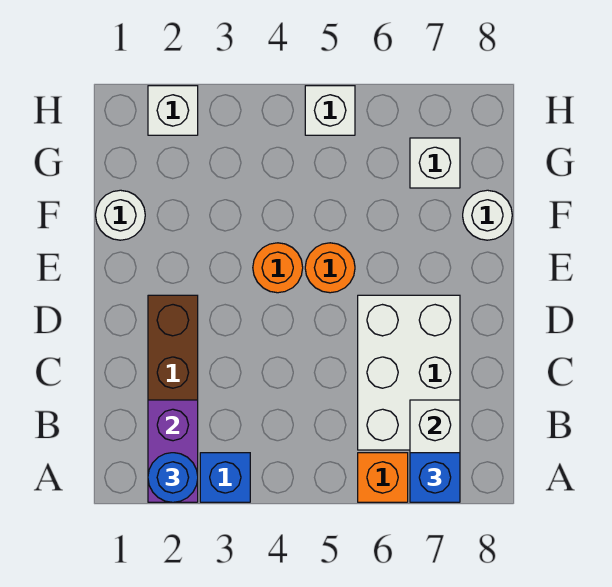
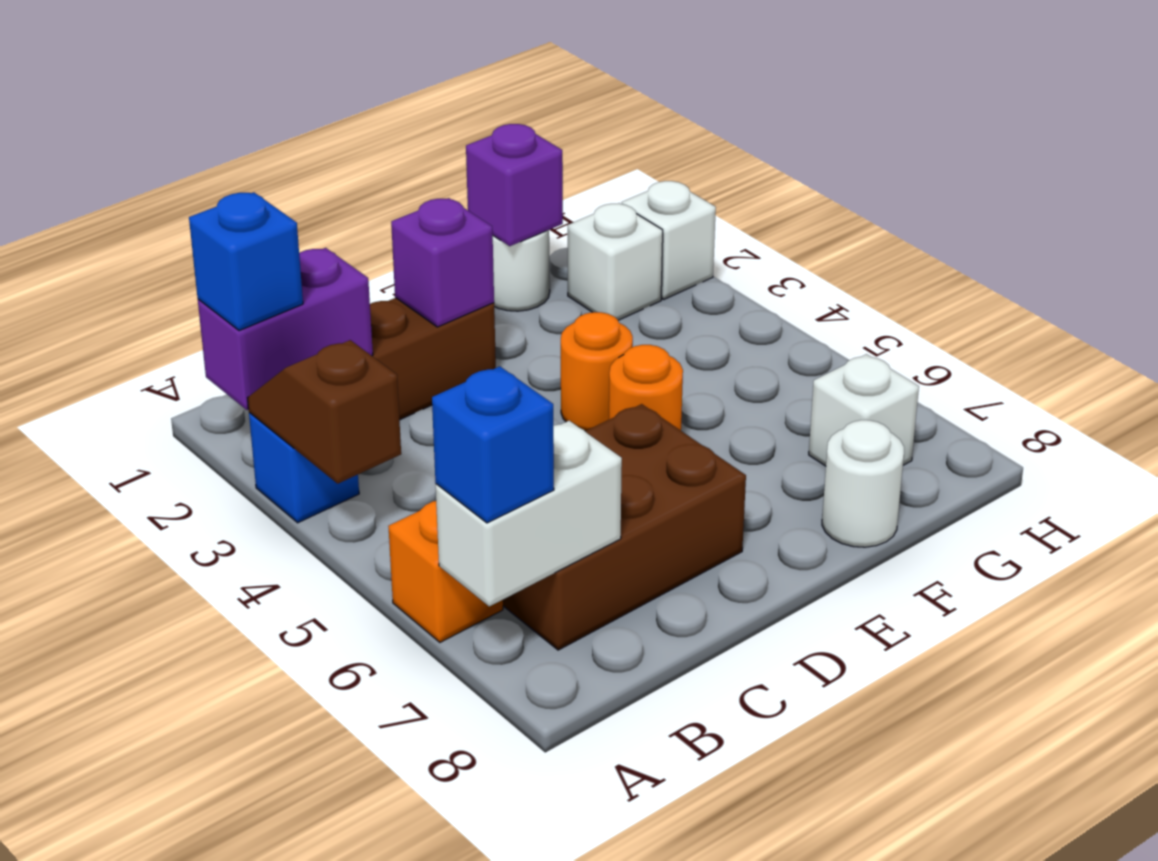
blue round brick A2 level 3 -> blue brick A2 level 3
none -> brown slope A3:A4 level 2 top 4
white brick B6:D7 level 1 -> brown brick B6:D7 level 1
none -> purple brick D2 level 2
none -> purple brick F1 level 2
white brick H5 level 1 -> white brick G2 level 1

